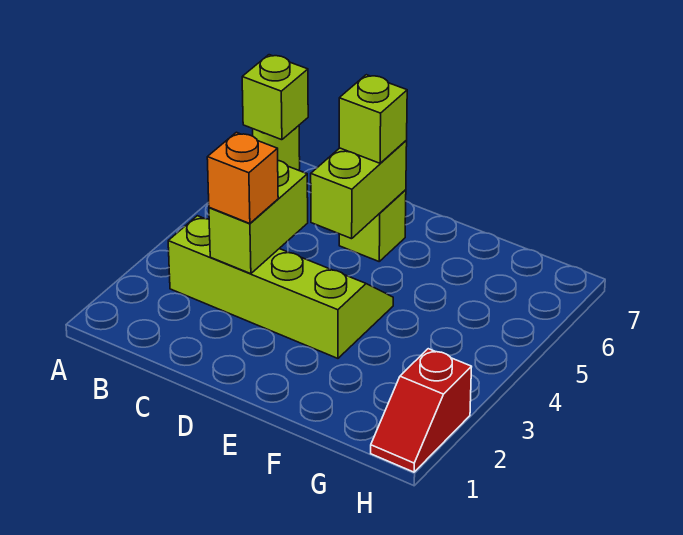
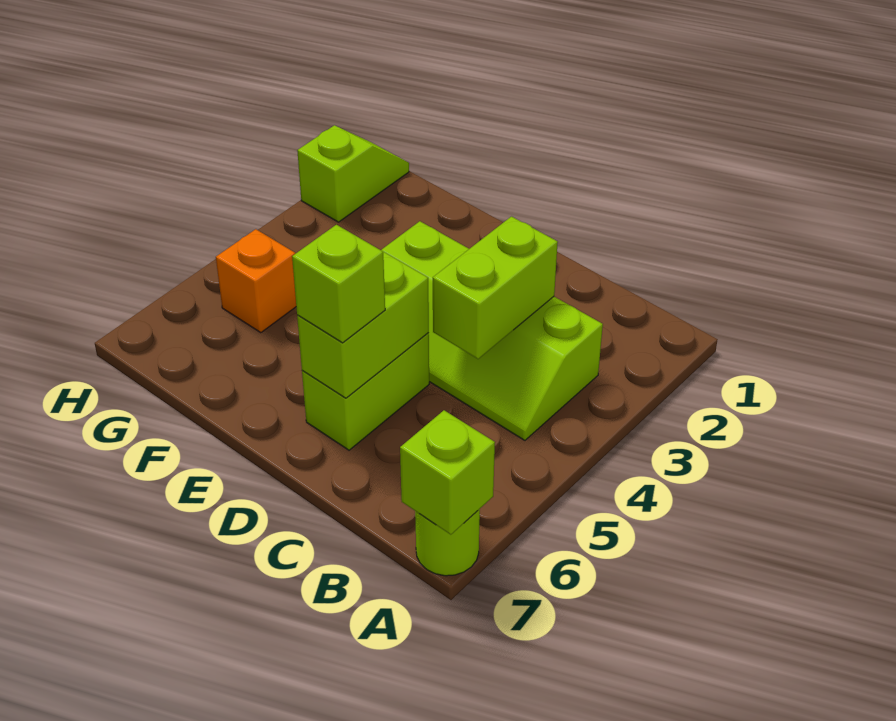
orange brick C3 level 3 -> orange brick G5 level 1
lime brick D6 level 1 -> lime brick D5:D6 level 1
red slope H1:H2 level 1 top 2 -> lime slope H1:H2 level 1 top 2

